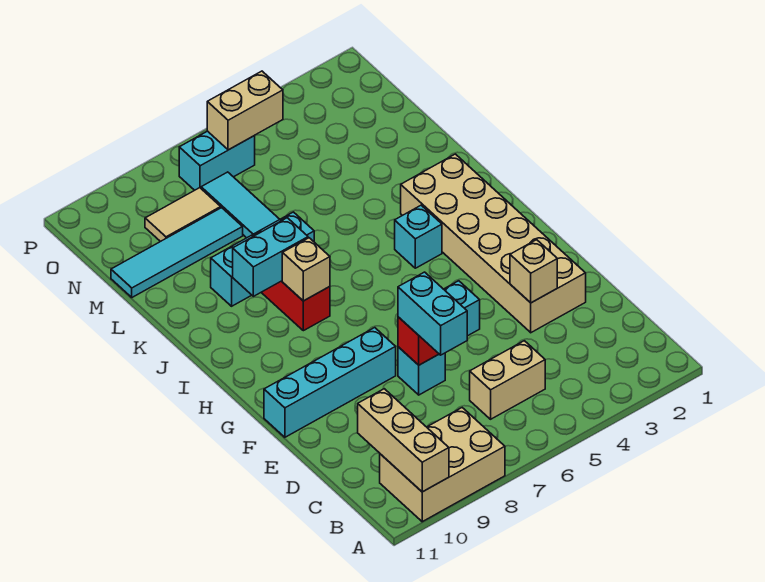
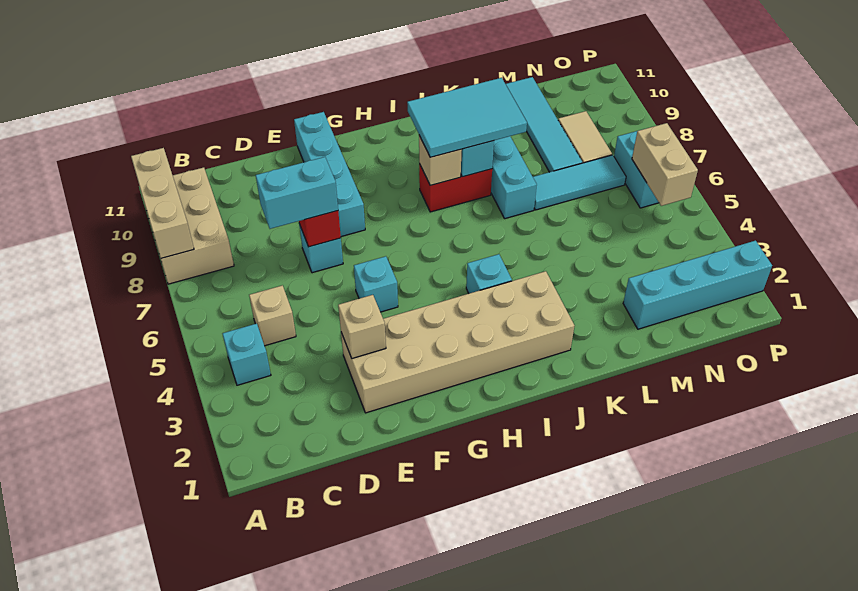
tan brick A10:C10 level 2 -> tan brick A8:A10 level 2
none -> cyan brick B4 level 1
tan brick C5:C6 level 1 -> tan brick C5 level 1
none -> cyan tile I8:K9 level 3
none -> cyan brick M2:P2 level 1

